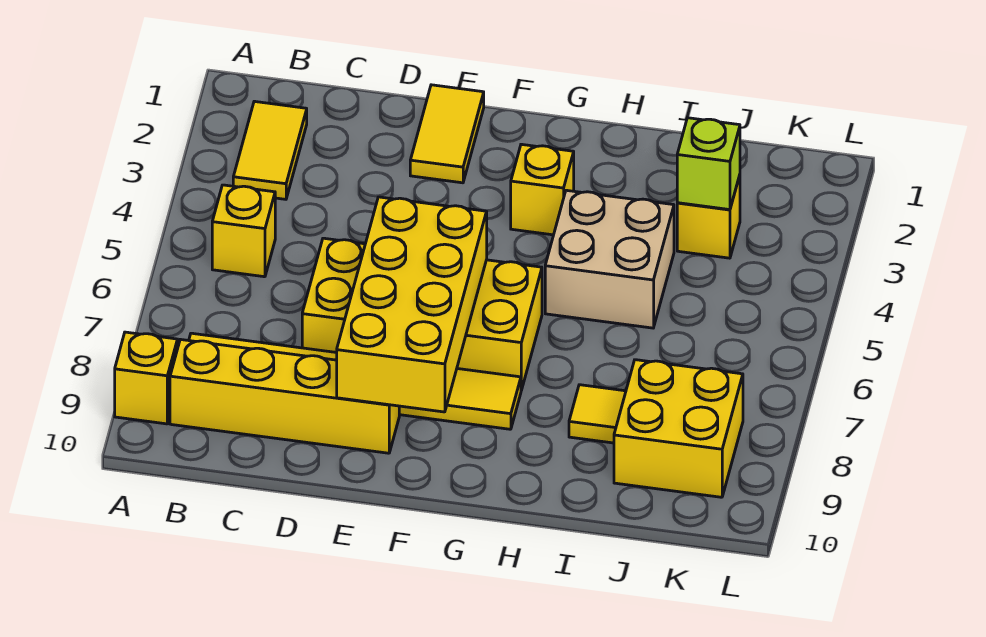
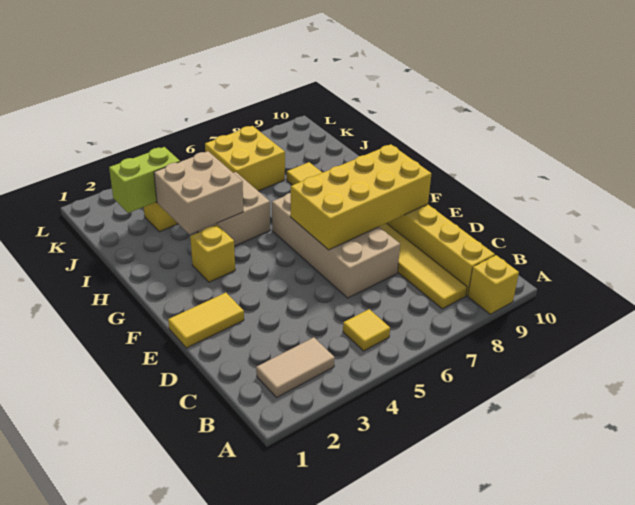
yellow tile B2:B3 level 1 -> tan tile B2:B3 level 1
yellow brick B5 level 1 -> yellow tile B5 level 1
yellow brick D6:G7 level 1 -> tan brick D6:G7 level 1
none -> tan brick H3:I4 level 2
lime brick J3 level 2 -> lime brick J2:J3 level 2
yellow brick J8:K9 level 1 -> yellow brick J6:K7 level 1

